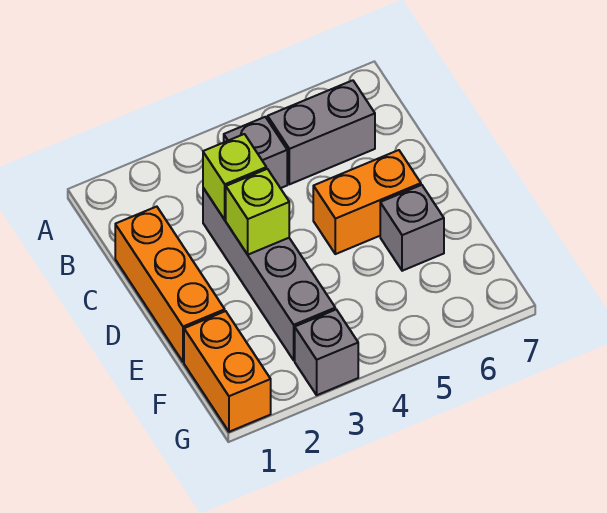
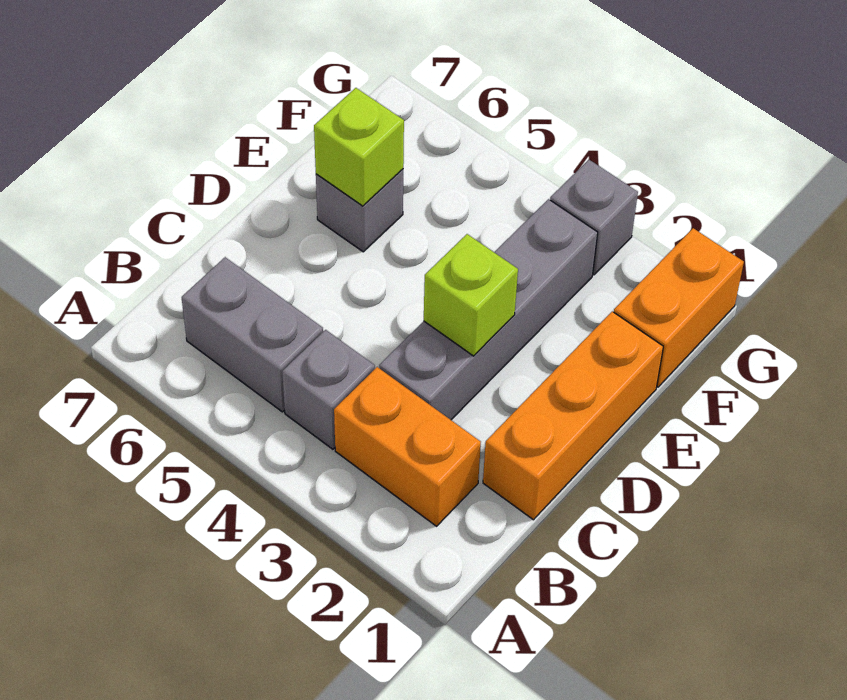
lime brick C3 level 2 -> lime brick E6 level 2
orange brick D5:D6 level 1 -> orange brick B2:B3 level 1

